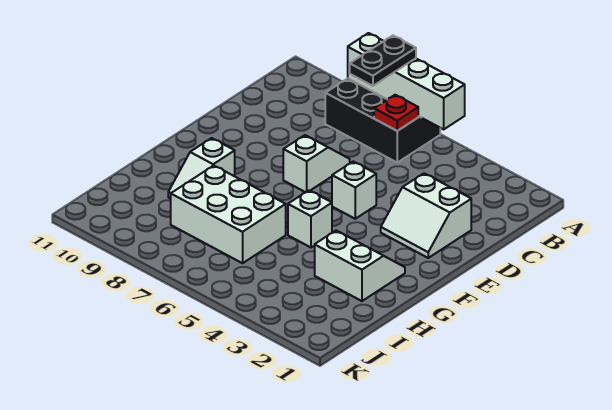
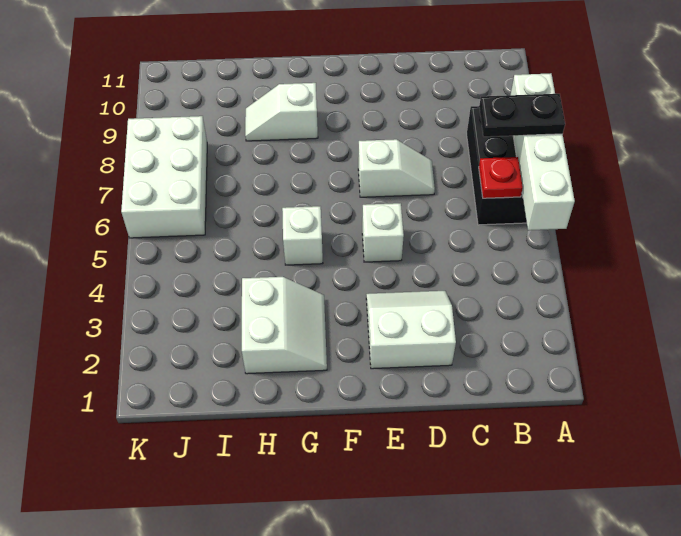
white slope D2:E3 level 1 top D -> white slope D2:E3 level 1 top 2
white brick H6:I8 level 1 -> white brick J6:K8 level 1

